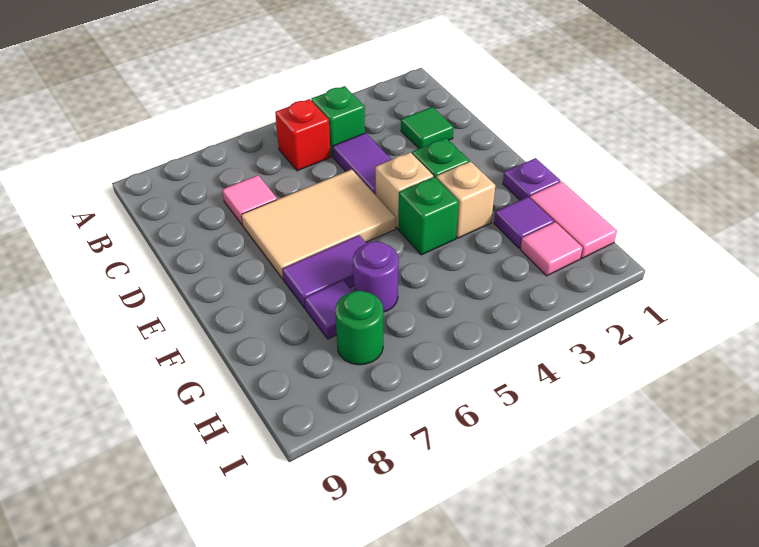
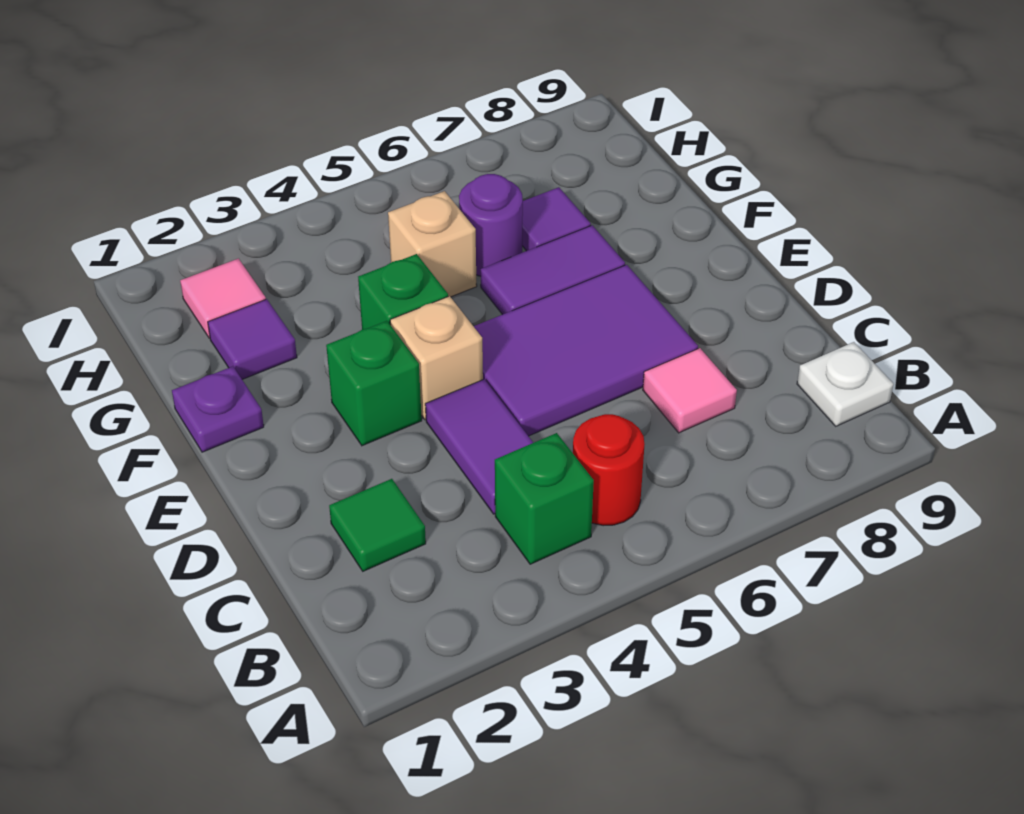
red brick B5 level 1 -> red round brick B5 level 1
none -> white plate B9 level 1
tan tile D5:E7 level 1 -> purple tile D5:E7 level 1
tan brick F3 level 1 -> tan brick G5 level 1
pink tile G1:H1 level 1 -> none
green round brick H7 level 1 -> none

